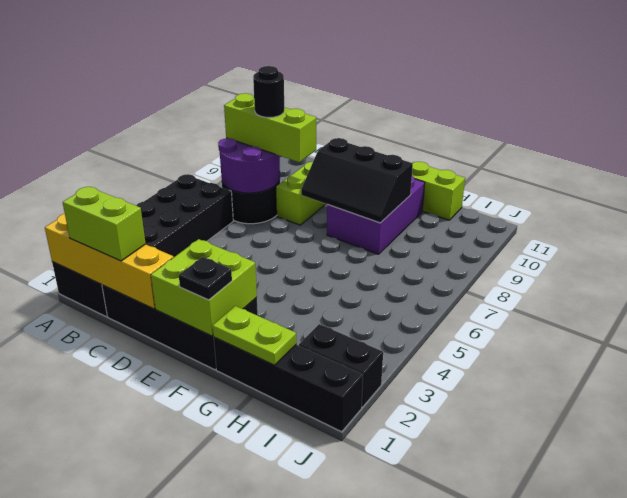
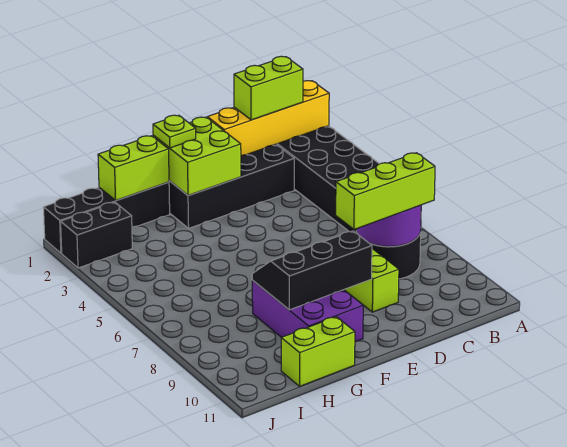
black round brick C8 level 4 -> none
black plate F1 level 3 -> lime plate F1 level 3
lime plate G1:H1 level 2 -> lime brick G1:H1 level 2

